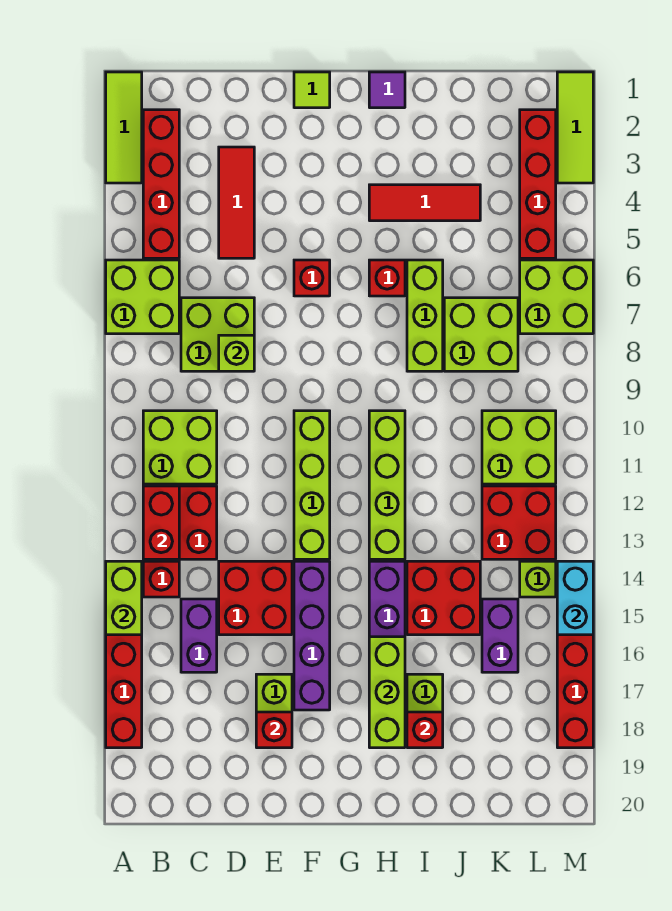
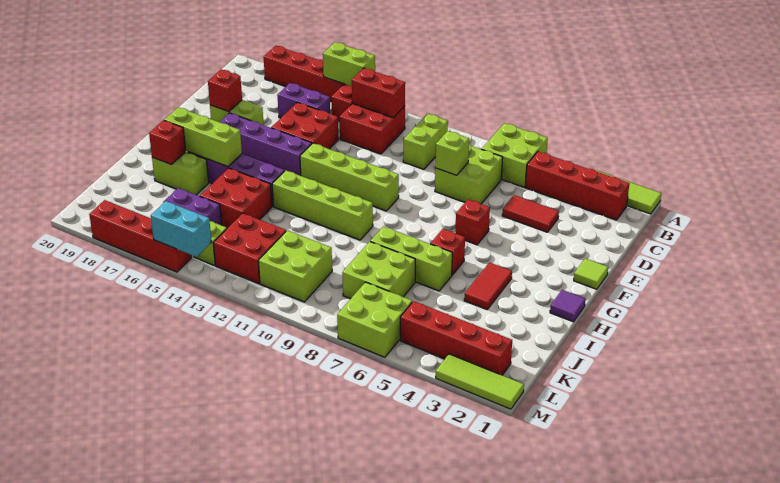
lime brick B10:C11 level 1 -> lime brick B10:C10 level 1
red tile D3:D5 level 1 -> red tile D4:D5 level 1
red tile H4:J4 level 1 -> red tile H4:I4 level 1

